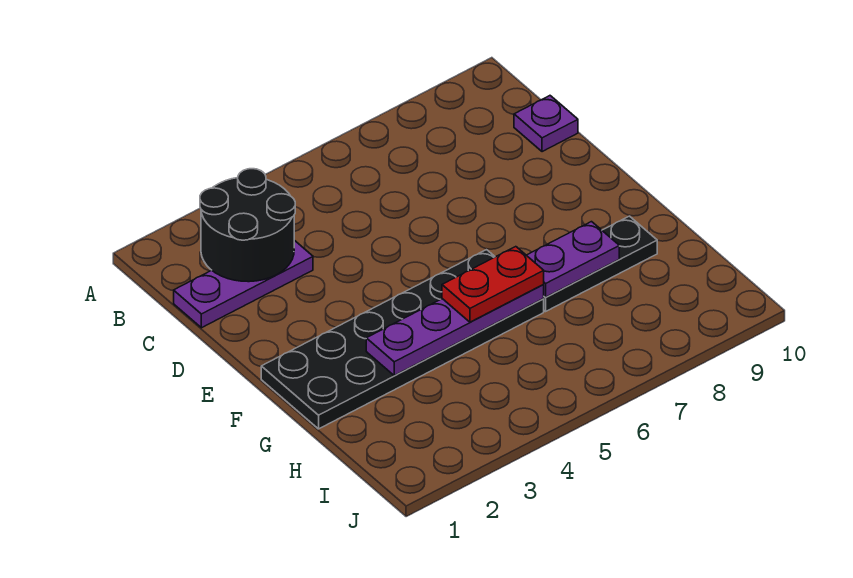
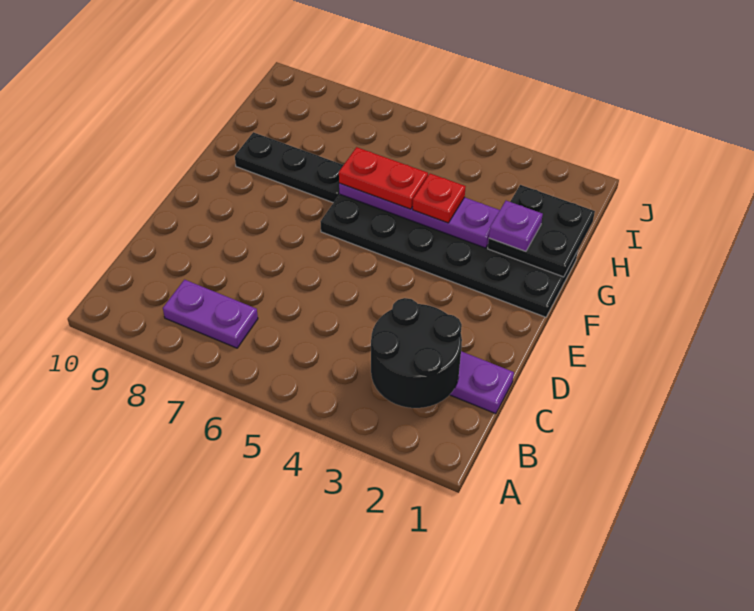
purple plate C10 level 1 -> purple plate G2 level 3
none -> black plate G1:H2 level 2
none -> red plate G4 level 3
purple plate G7:G8 level 2 -> purple plate B7:B8 level 1

